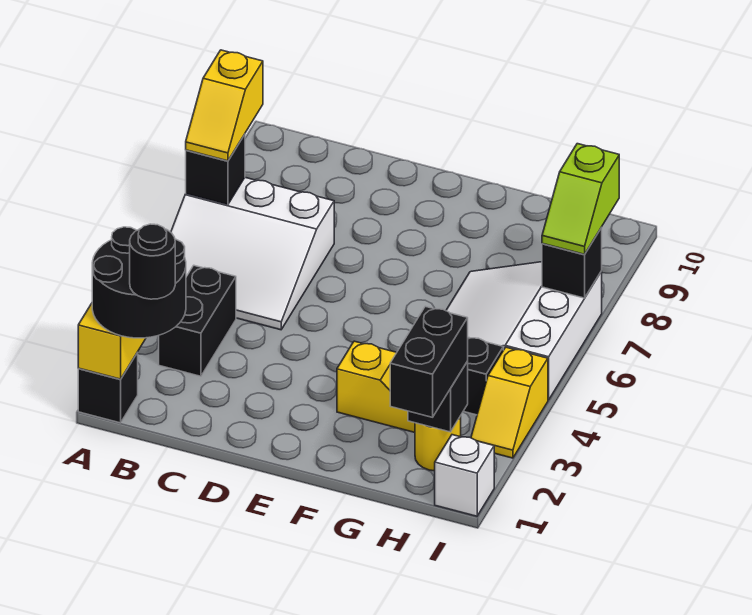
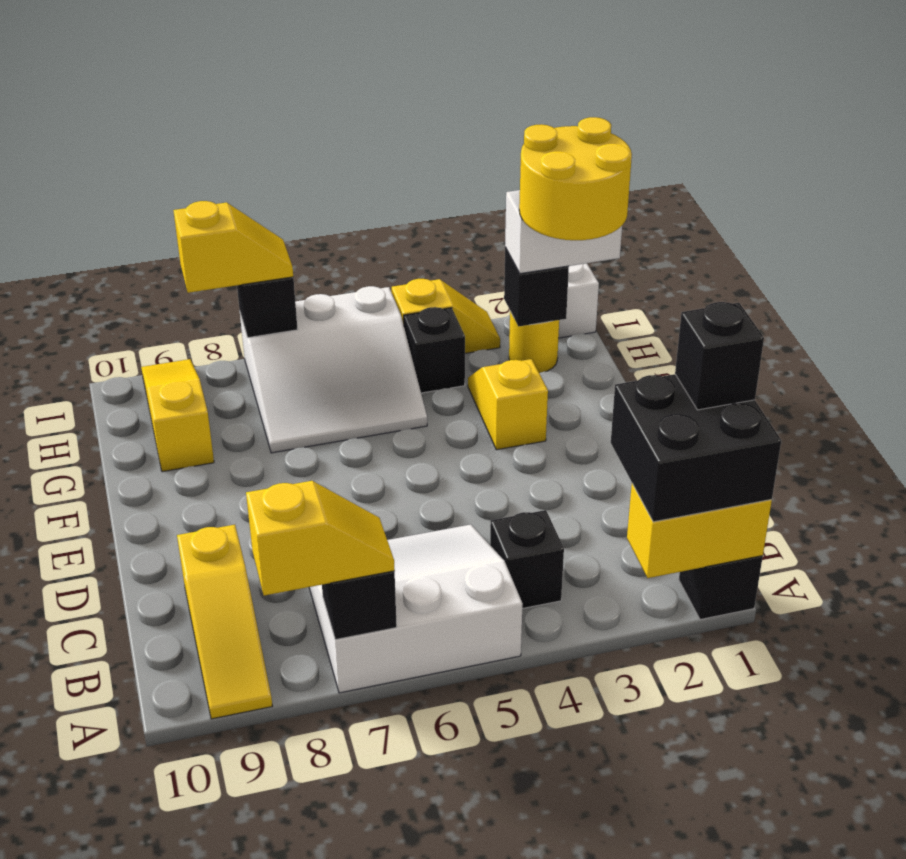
black round brick A1:B2 level 3 -> black brick A1:B2 level 3
white slope A5:C7 level 1 top 7 -> white slope A5:C7 level 1 top A
none -> yellow slope A9:C9 level 1 top C
black round brick B1 level 4 -> black brick B1 level 4
black brick B3:B4 level 1 -> black brick B4 level 1
none -> yellow round brick G1:H2 level 4
none -> yellow slope G9:I9 level 1 top G
black brick H1:H2 level 3 -> white brick H1:H2 level 3
lime slope I7:I8 level 3 top 8 -> yellow slope I7:I8 level 3 top 8

